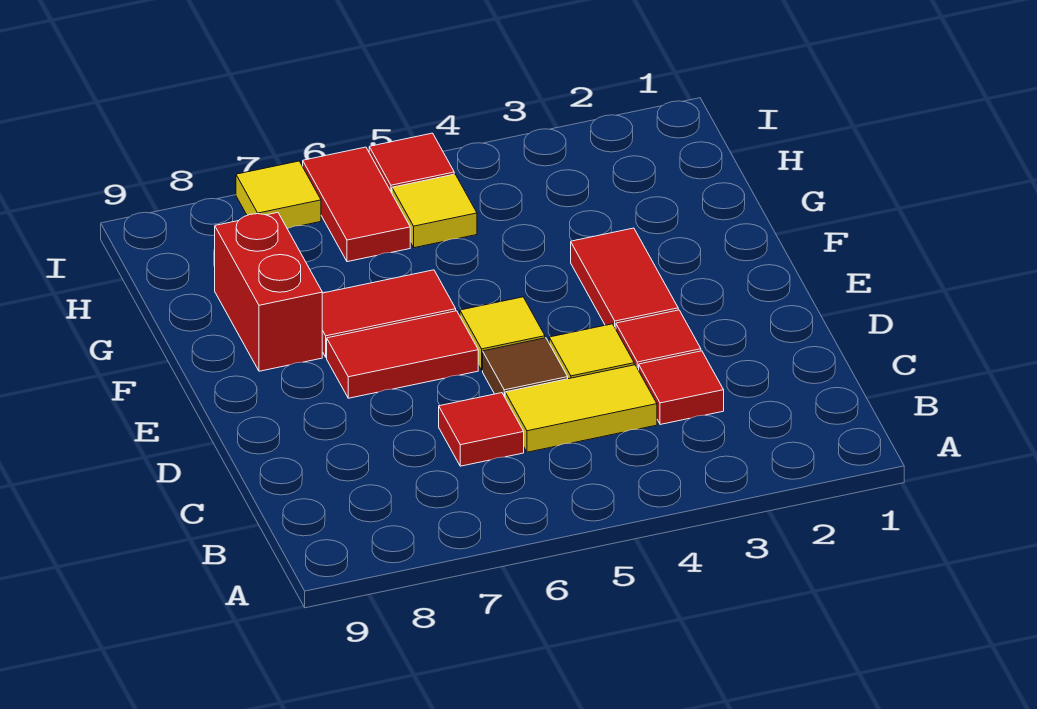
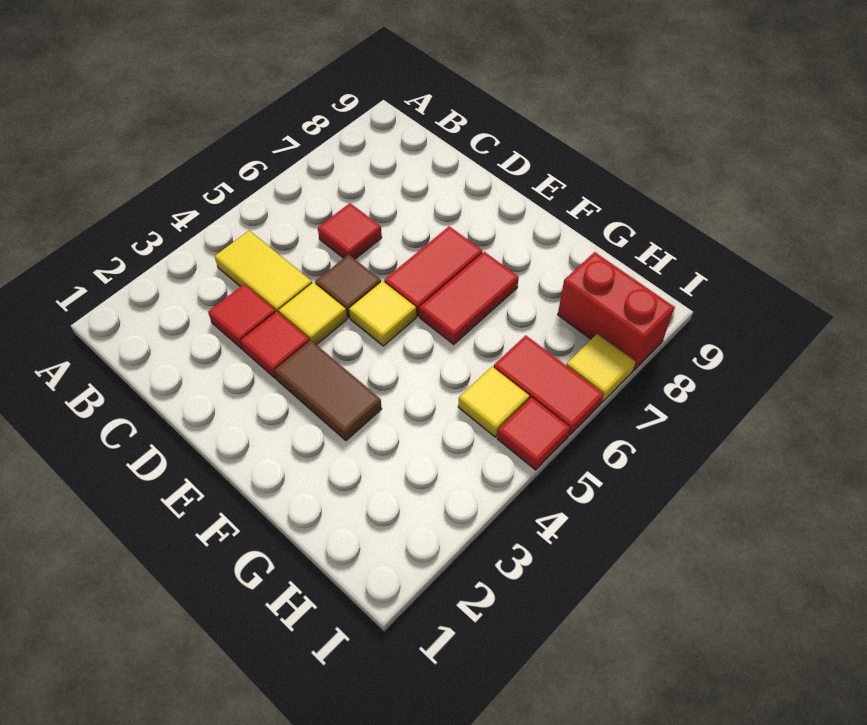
yellow tile C4:C5 level 1 -> yellow tile B4:C4 level 1
red tile E3:F3 level 1 -> brown tile E3:F3 level 1
red brick F8:G8 level 1 -> red brick H8:I8 level 1

